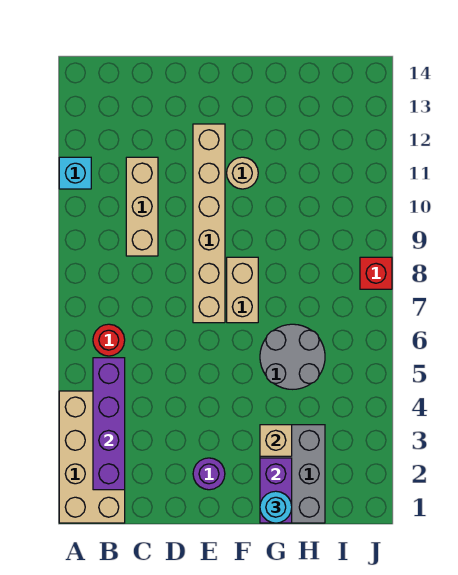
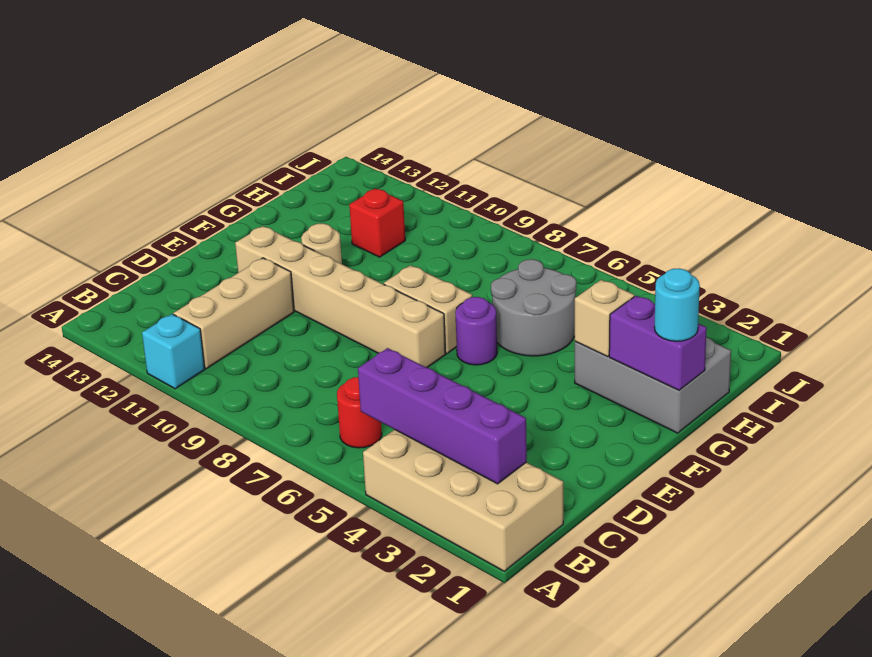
tan brick C9:C11 level 1 -> tan brick B11:D11 level 1
purple round brick E2 level 1 -> purple round brick F6 level 1
red brick J8 level 1 -> red brick H11 level 1

